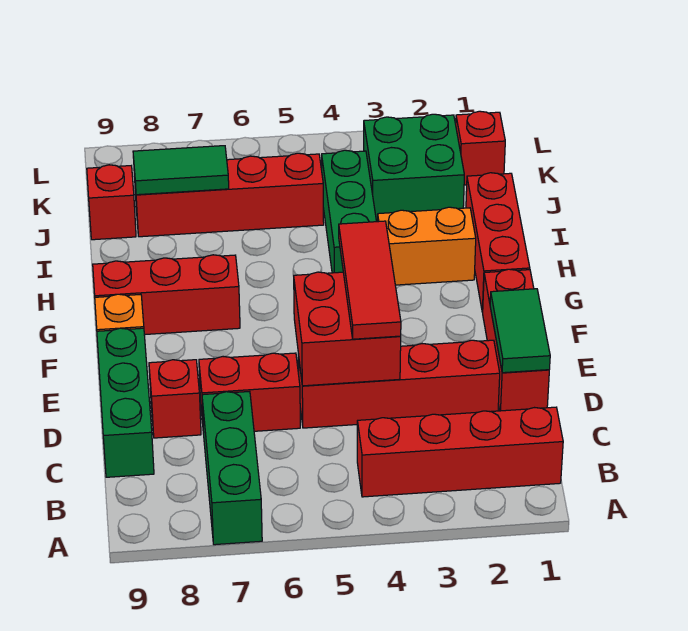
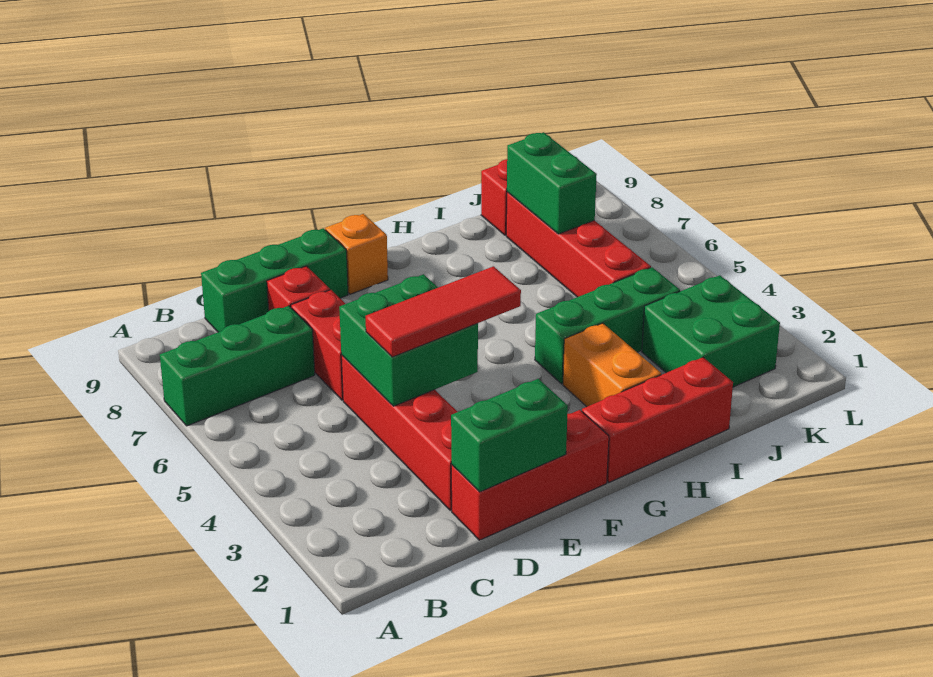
red brick B1:B4 level 1 -> none
green tile D1:E1 level 2 -> green brick D1:E1 level 2
red brick D4:E5 level 2 -> green brick D4:E5 level 2
red brick G7:G9 level 1 -> none
green tile J7:J8 level 2 -> green brick J7:J8 level 2
red brick K1 level 1 -> none

